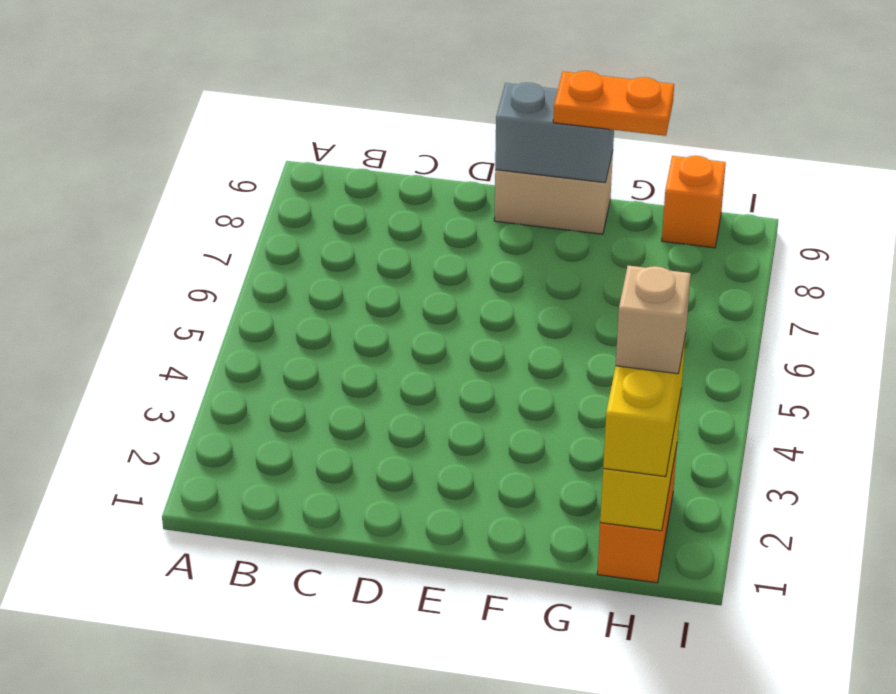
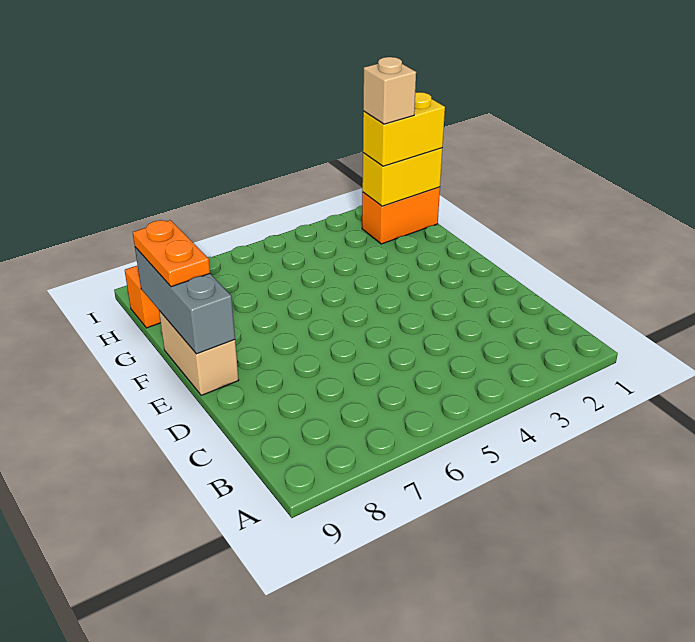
grey brick E9:F9 level 2 -> grey brick E9:G9 level 2

